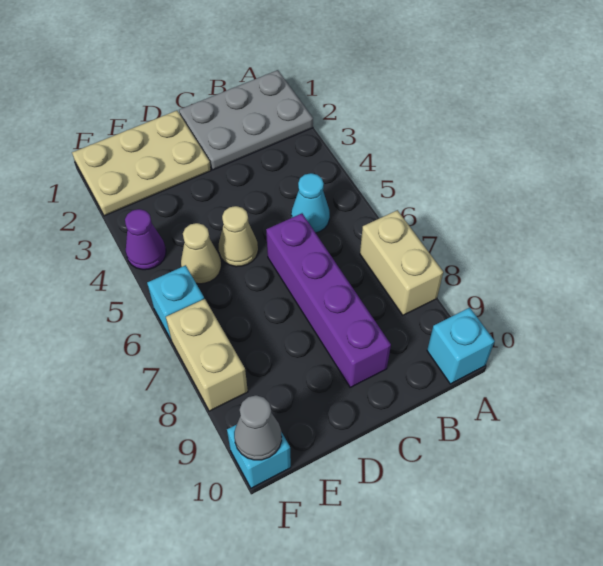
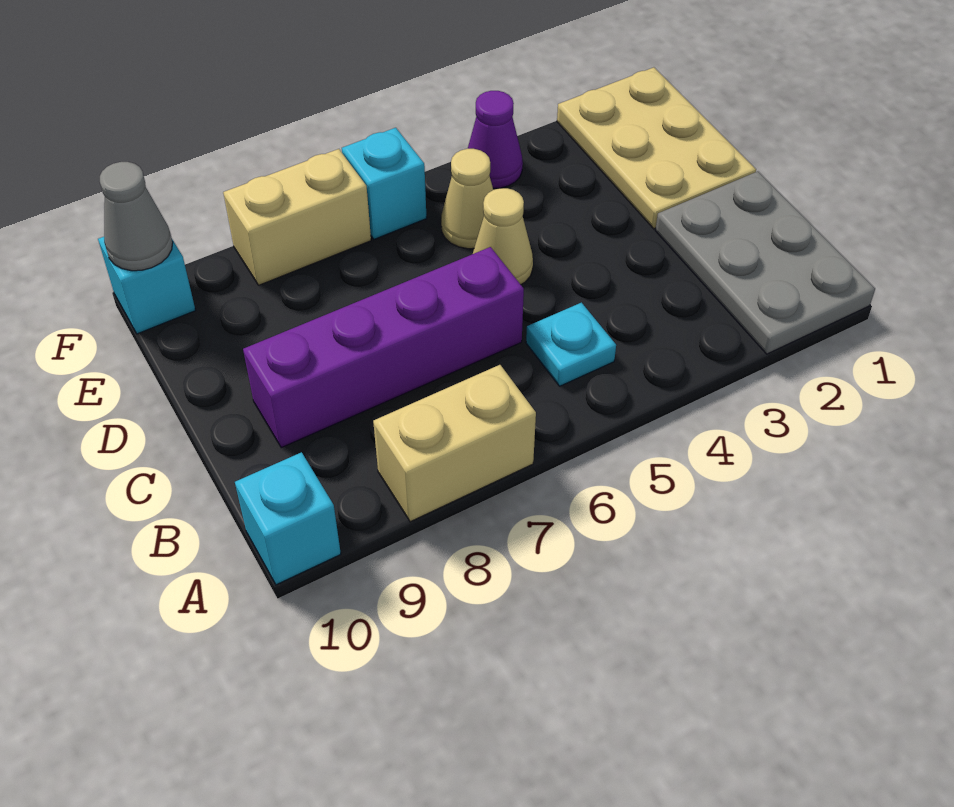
cyan cone B5 level 1 -> cyan plate B5 level 1

